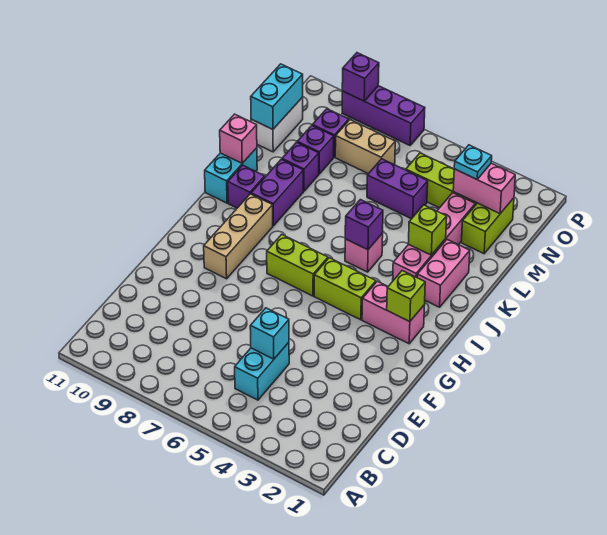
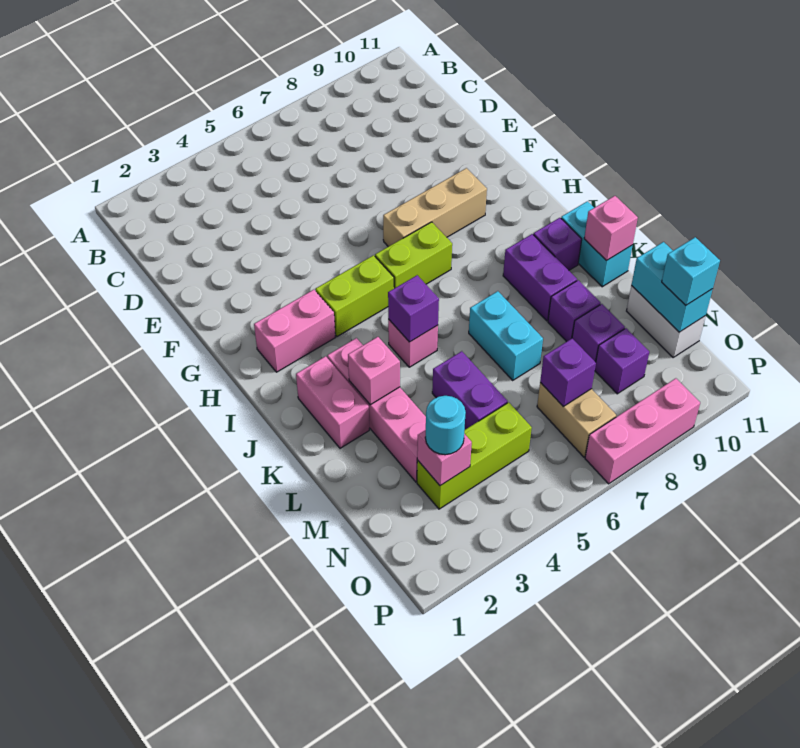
cyan brick C5:D5 level 1 -> cyan brick K7:L7 level 1
cyan brick D5 level 2 -> cyan brick N11 level 3
tan brick G9:I9 level 1 -> tan brick G7:G9 level 1
lime brick H2 level 2 -> none
lime brick K3 level 2 -> pink brick K3 level 2
lime brick M2:N2 level 1 -> none
purple brick M5:M6 level 1 -> purple brick L5:M5 level 1
pink brick N2:N3 level 2 -> pink brick N3 level 2
cyan plate N3 level 3 -> cyan round brick N3 level 3
tan brick N7:N8 level 1 -> tan brick N7:O7 level 1
purple brick P7:P9 level 1 -> pink brick P7:P9 level 1
purple brick P9 level 2 -> purple brick N7 level 2

